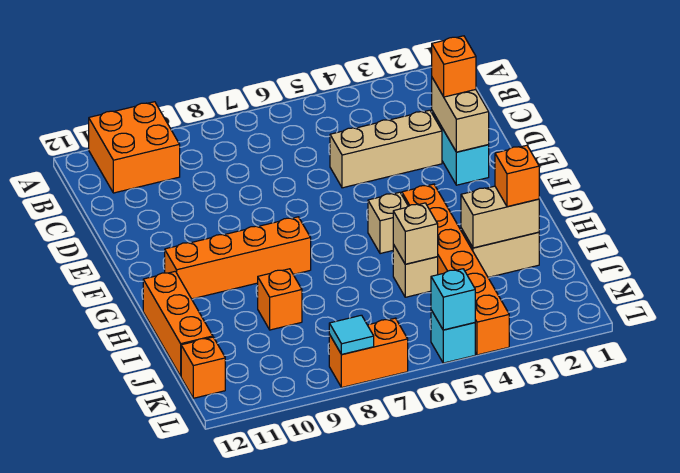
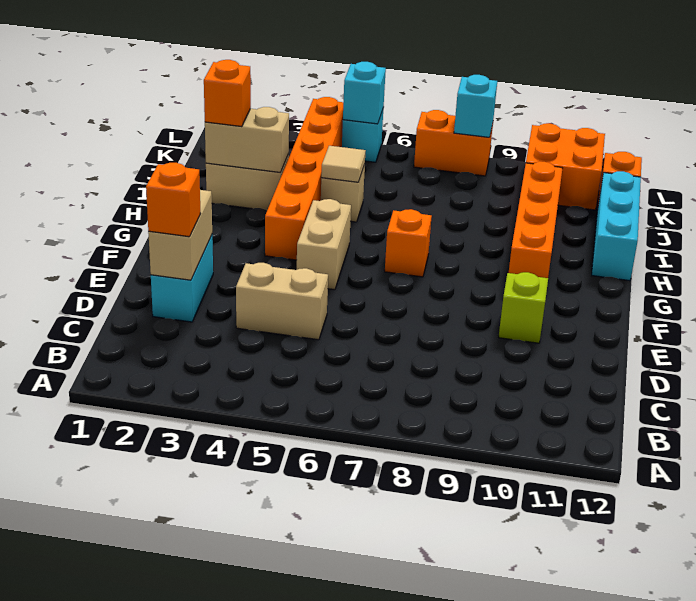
orange brick A10:B11 level 1 -> orange brick K10:L11 level 1
tan brick D3:D5 level 1 -> tan brick D4:D5 level 1
none -> lime brick E10 level 1
tan brick G5 level 1 -> tan brick F5:G5 level 1
orange brick G8:G11 level 1 -> orange brick G10:J10 level 1
orange brick H12:J12 level 1 -> cyan brick H12:J12 level 1
tan brick I5 level 2 -> tan tile I5 level 2
orange brick I9 level 1 -> orange brick G7 level 1
cyan tile L8 level 2 -> cyan brick L8 level 2

